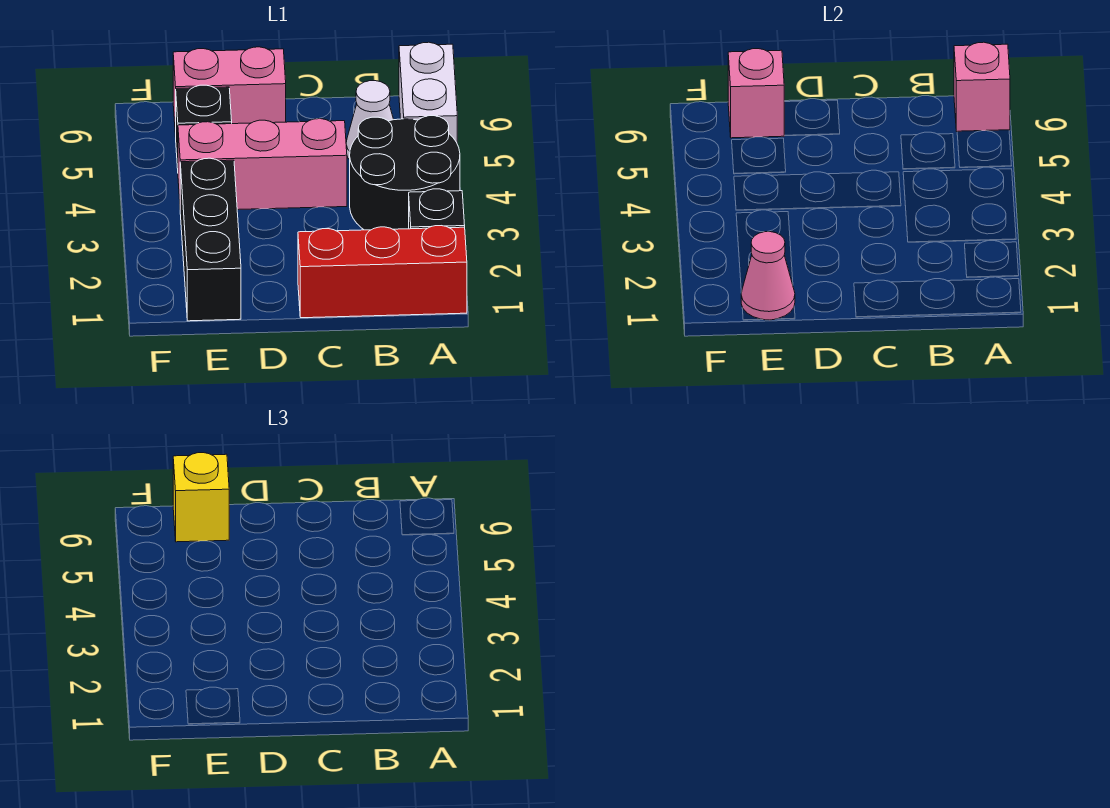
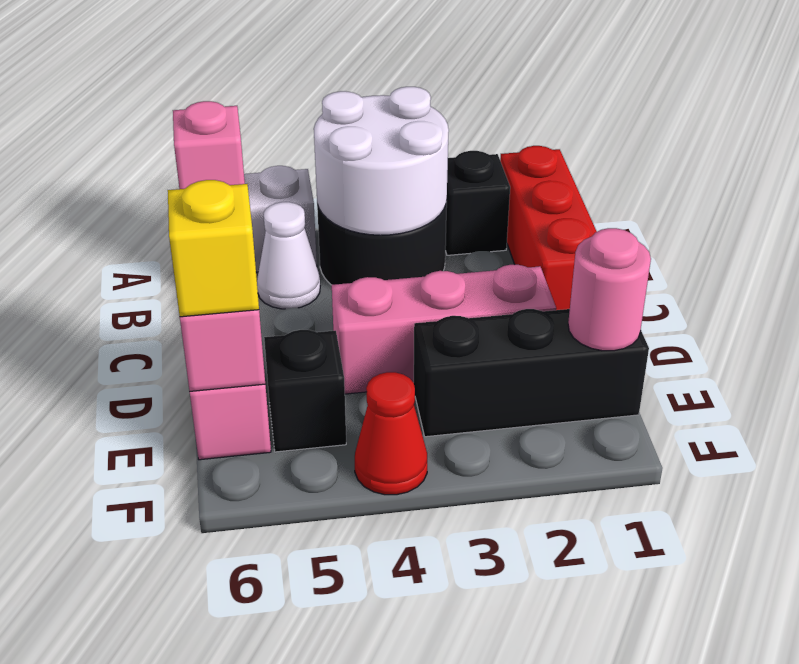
none -> white round brick A3:B4 level 2
pink brick C4:E4 level 1 -> pink brick D2:D4 level 1
pink cone E1 level 2 -> pink round brick E1 level 2
none -> red cone F4 level 1

